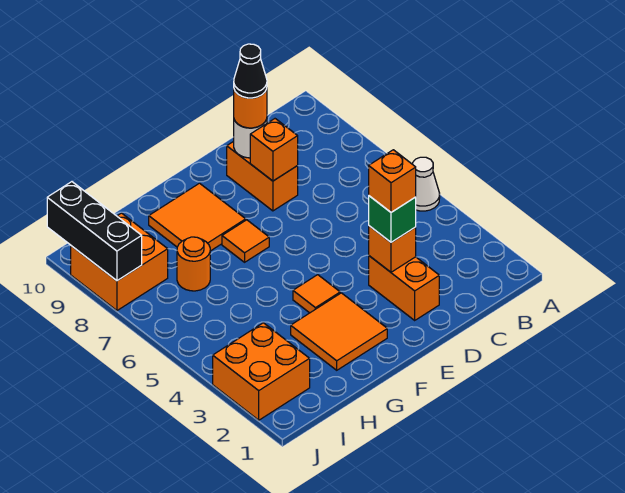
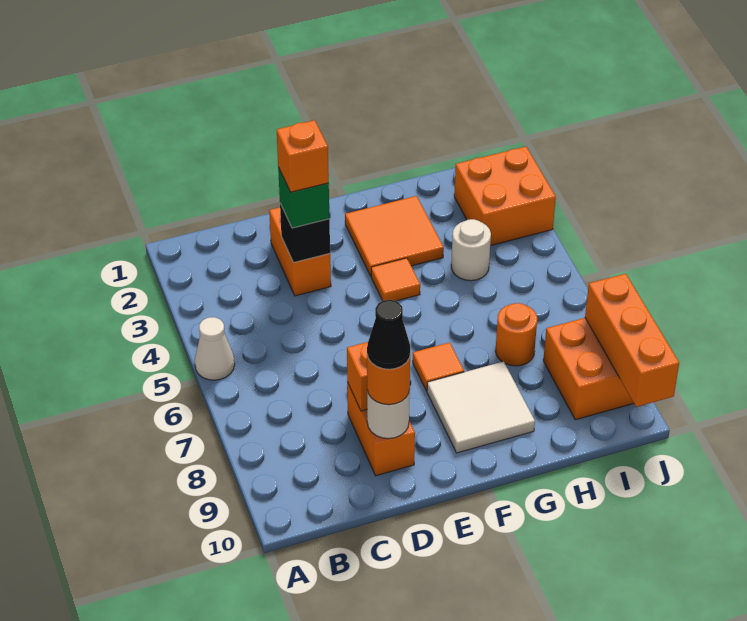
orange brick D3 level 2 -> black brick D3 level 2
orange tile F8:G9 level 1 -> white tile F8:G9 level 1
none -> white round brick H4 level 1
black brick J8:J10 level 2 -> orange brick J8:J10 level 2

